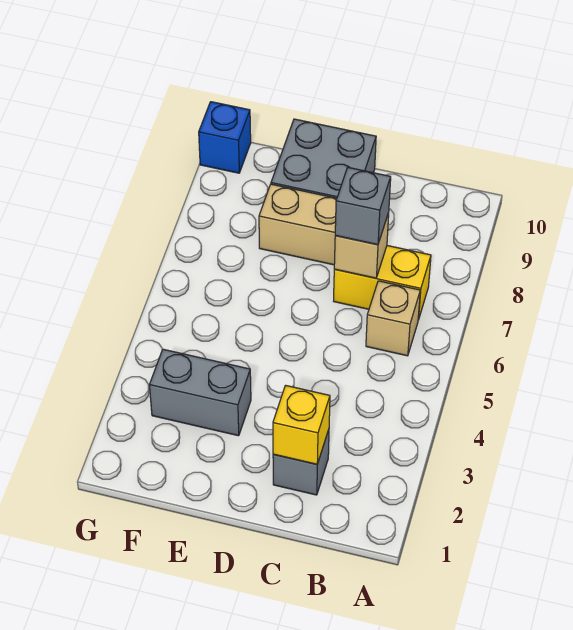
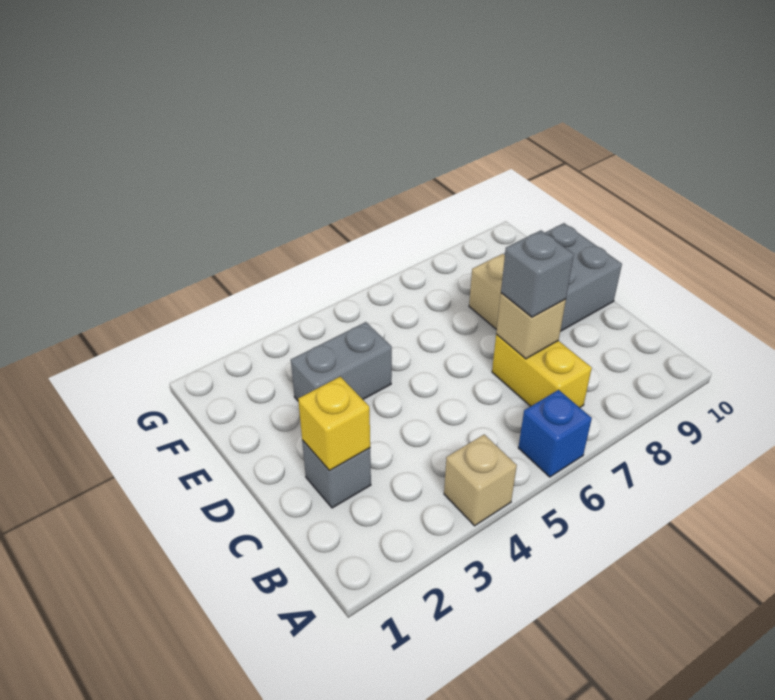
tan brick B6 level 1 -> tan brick A4 level 1
grey brick E3:F3 level 1 -> grey brick E3:E4 level 1
blue brick G10 level 1 -> blue brick A6 level 1

